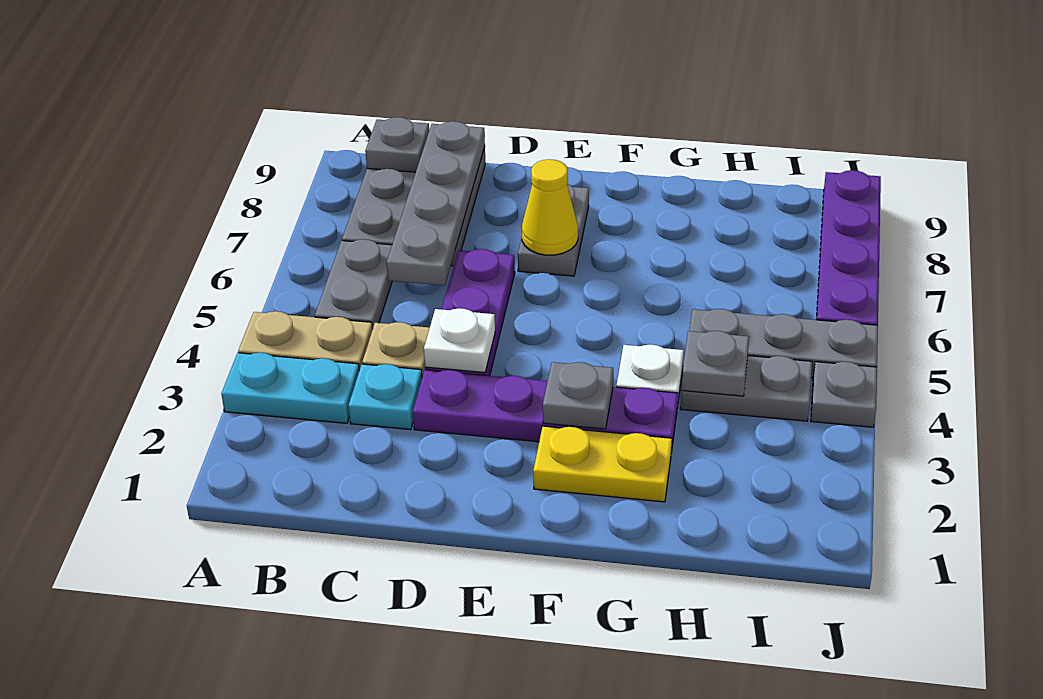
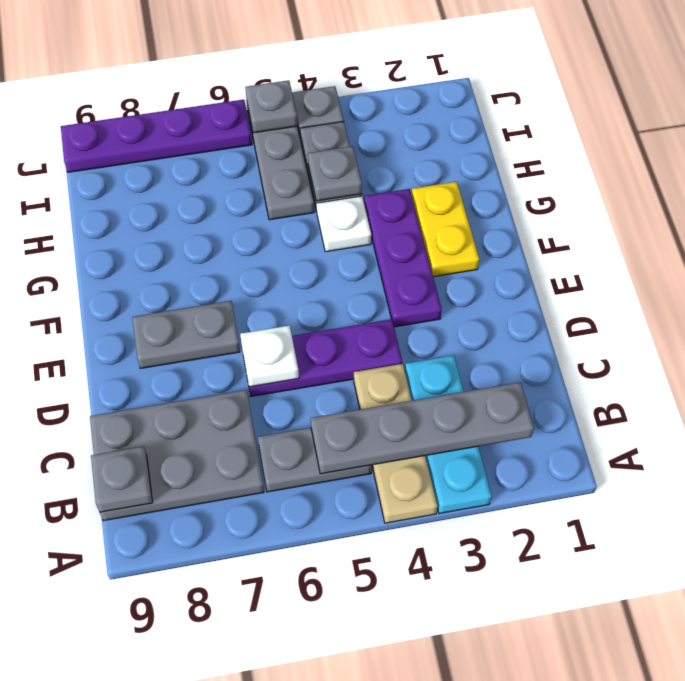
grey plate C6:C9 level 2 -> grey plate B2:B5 level 2
purple plate D3:G3 level 1 -> purple plate E3:G3 level 1
white plate D4 level 2 -> white plate D6 level 2
yellow cone E7 level 2 -> none
grey plate F3 level 2 -> grey plate J5 level 2

